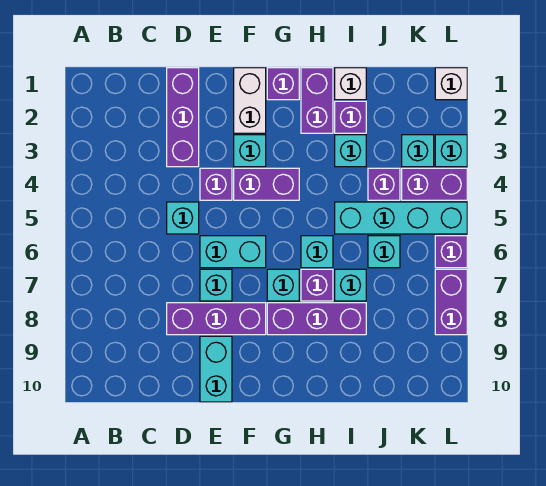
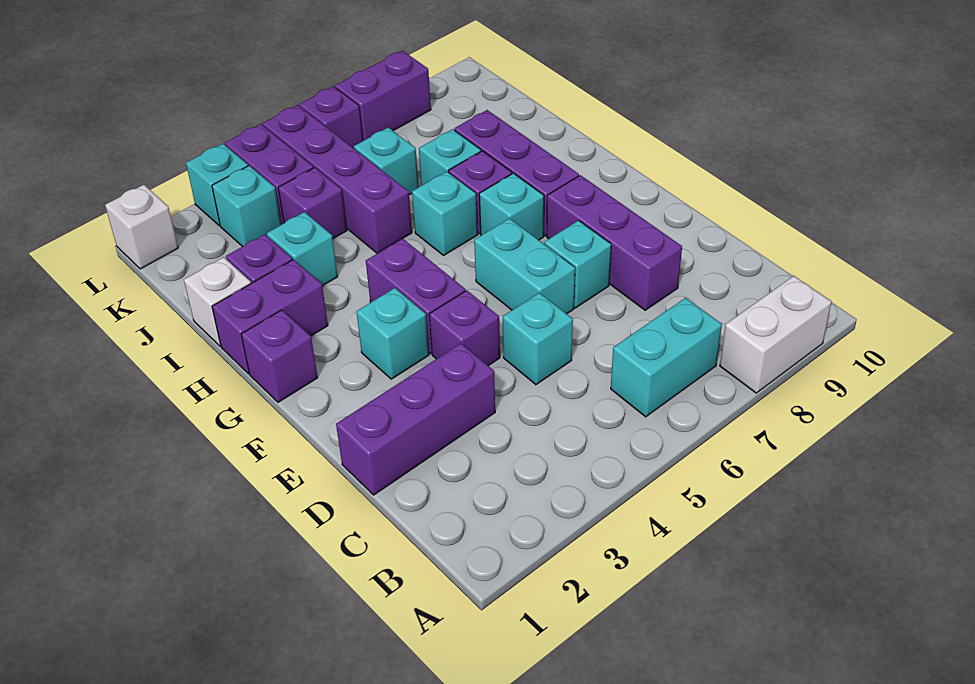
cyan brick E9:E10 level 1 -> cyan brick B6:B7 level 1
white brick F1:F2 level 1 -> white brick A8:A9 level 1
cyan brick I5:L5 level 1 -> purple brick I5:L5 level 1

